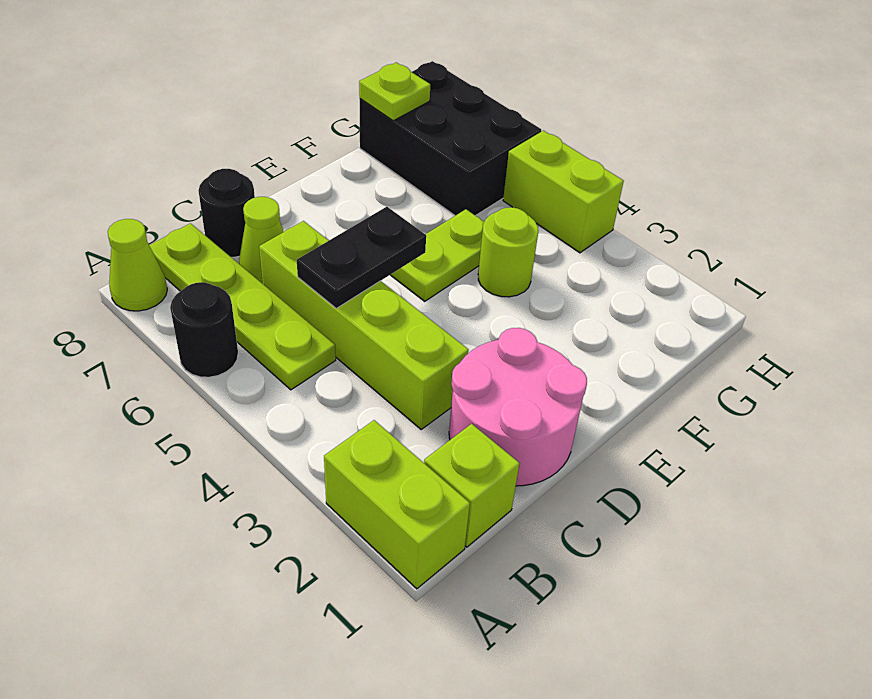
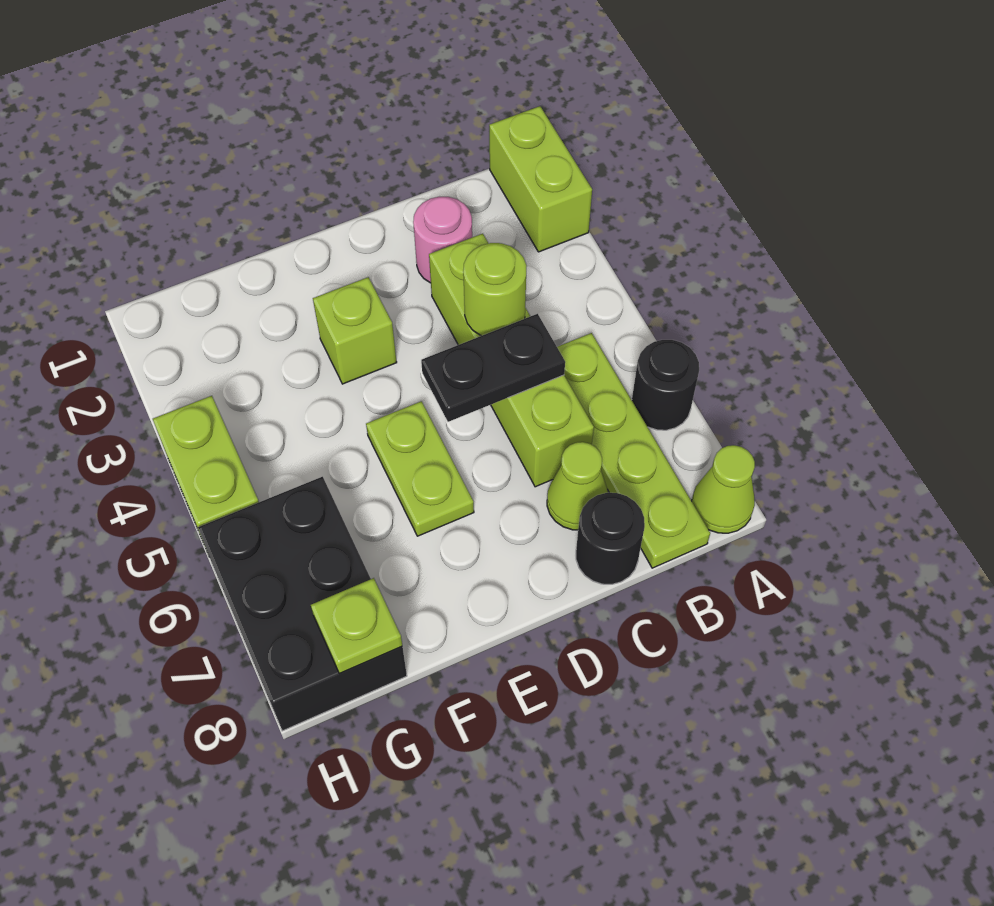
lime brick B1 level 1 -> lime brick E3 level 1
pink round brick C1:D2 level 1 -> pink round brick C2 level 1
lime plate E5:F5 level 1 -> lime plate E5:E6 level 1
lime round brick F4 level 1 -> lime round brick C4 level 2

